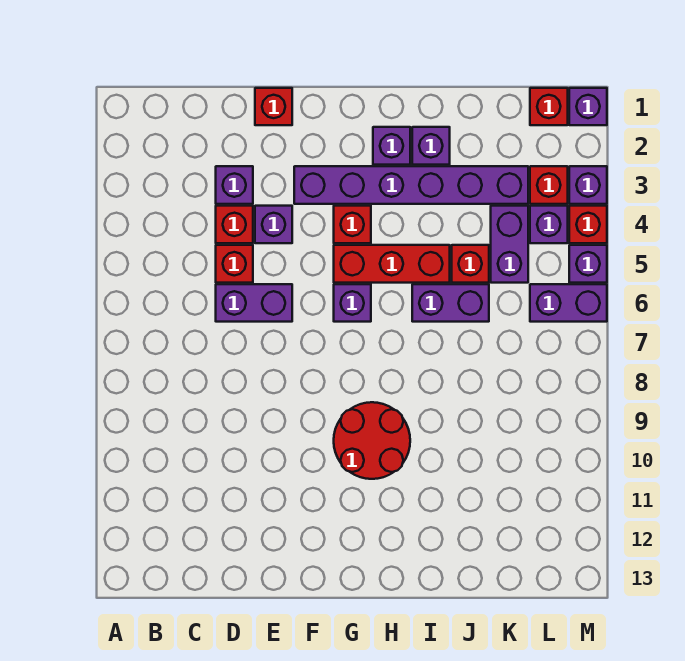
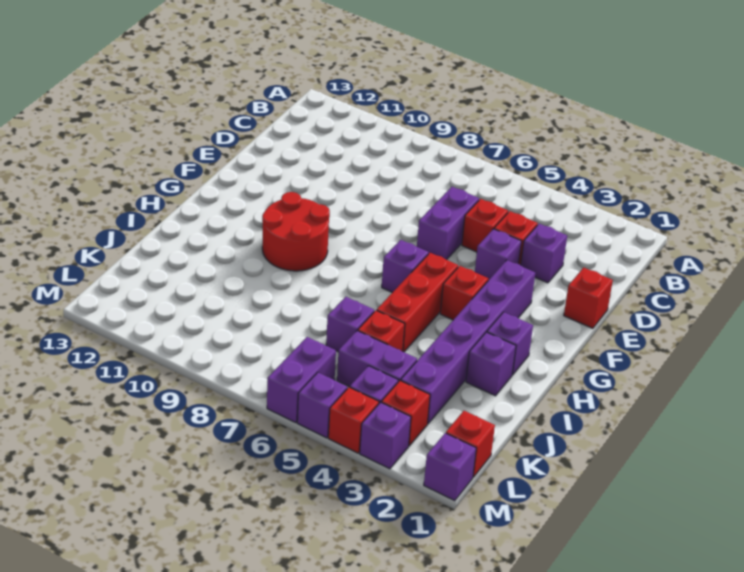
purple brick I6:J6 level 1 -> purple brick J6 level 1

